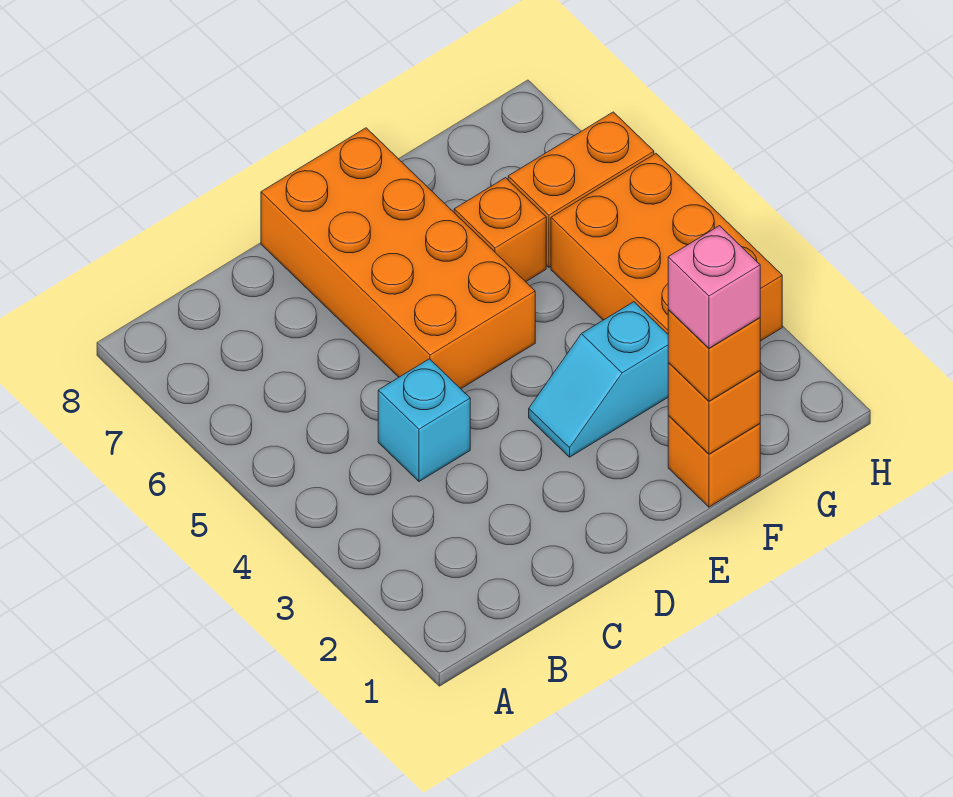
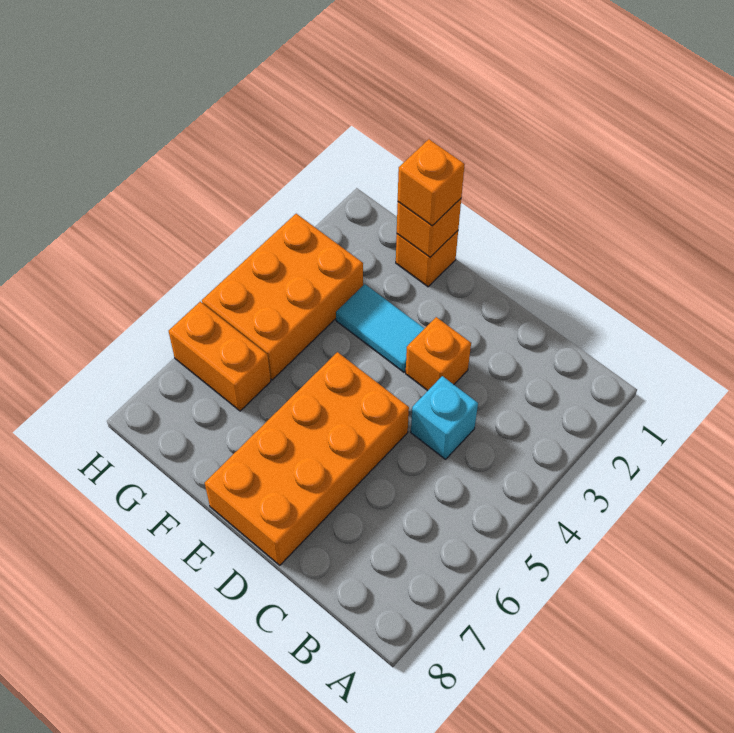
cyan slope E3:F3 level 1 top F -> cyan tile E3:F3 level 1
pink brick F1 level 4 -> none
orange brick F6 level 1 -> orange brick D3 level 1

